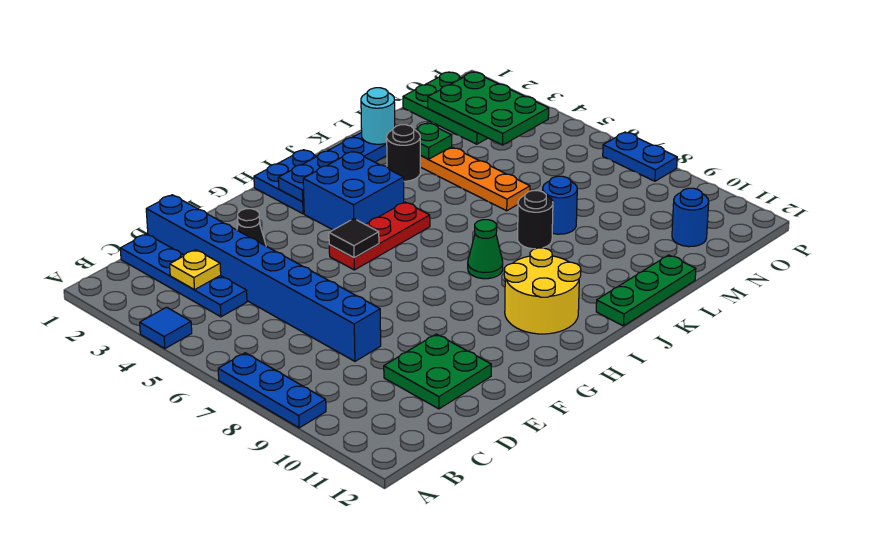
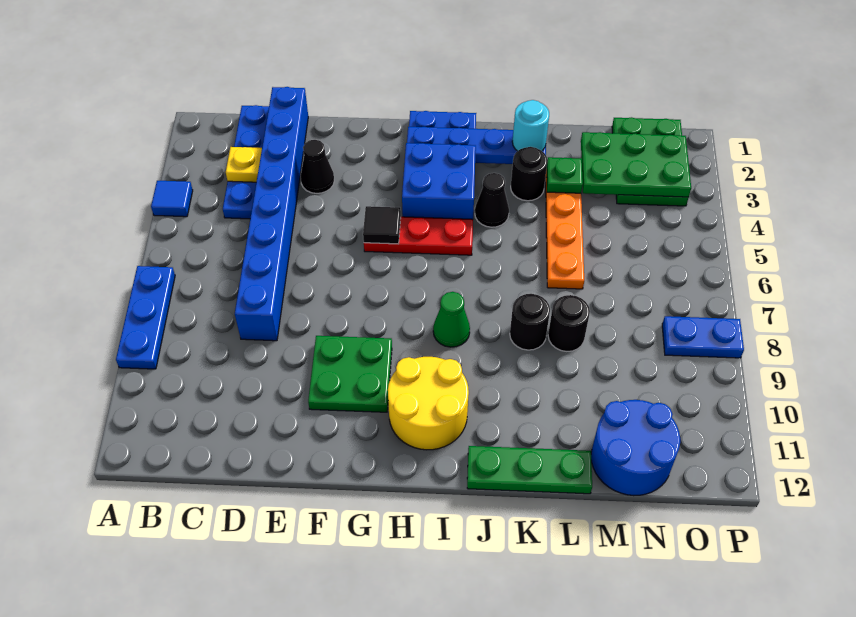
green plate D10:E11 level 1 -> green plate F9:G10 level 1
none -> black cone J4 level 1
blue round brick L8 level 1 -> black round brick L8 level 1
green plate N2:O4 level 2 -> green plate M2:O3 level 2
blue round brick N11 level 1 -> blue round brick M11:N12 level 1
blue plate P7:P8 level 1 -> blue plate O8:P8 level 1

